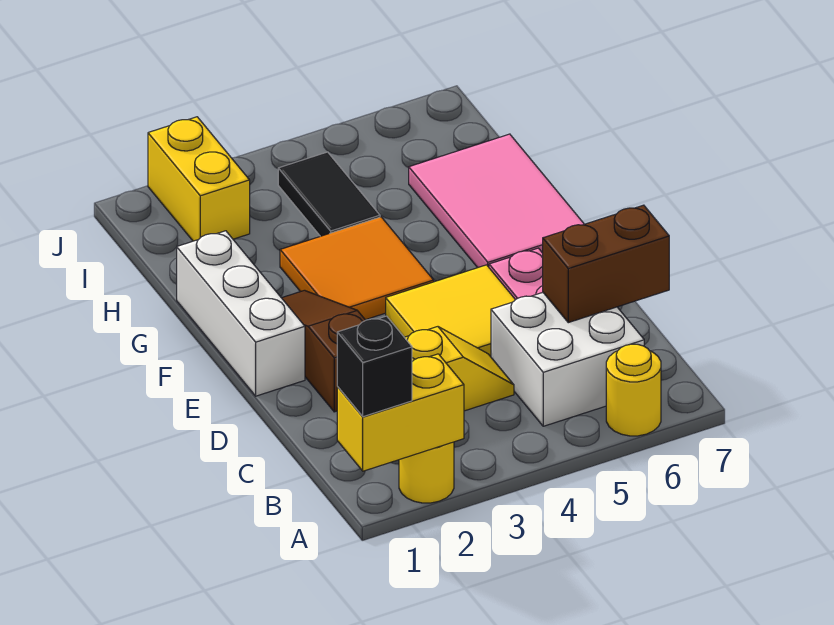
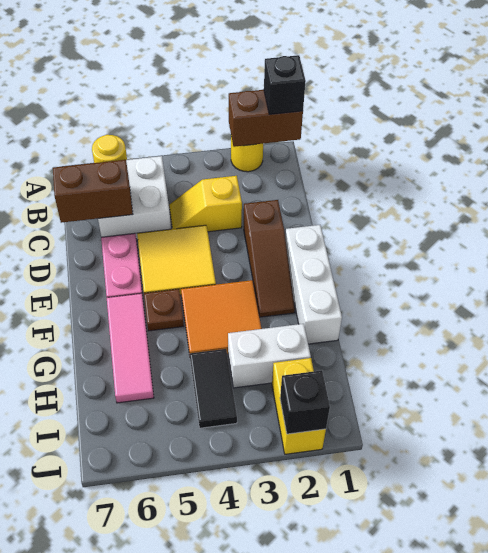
yellow brick A1:A2 level 2 -> brown brick A1:A2 level 2
none -> brown plate F5 level 1
pink tile F6:H7 level 1 -> pink tile F6:H6 level 1
none -> white brick H2:H3 level 1
none -> black brick J2 level 2

